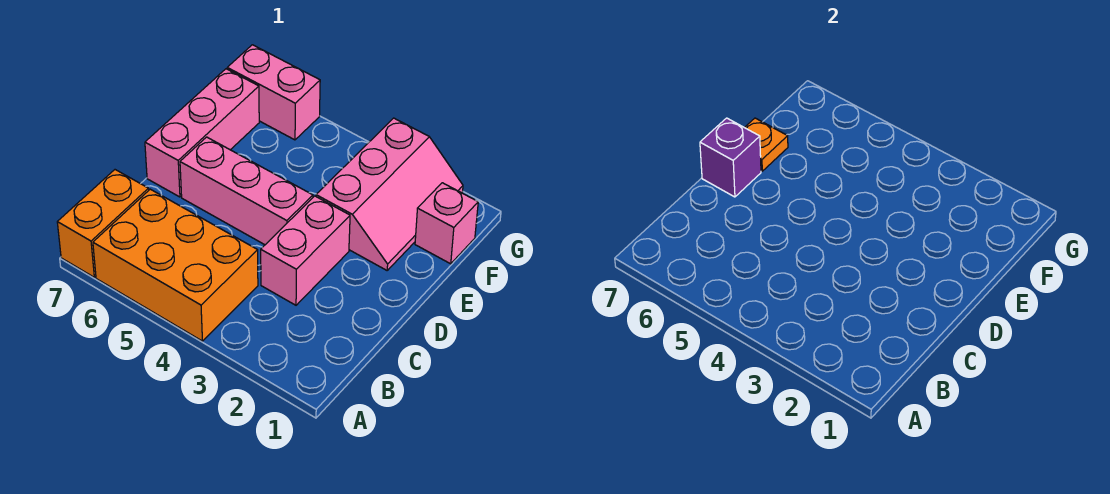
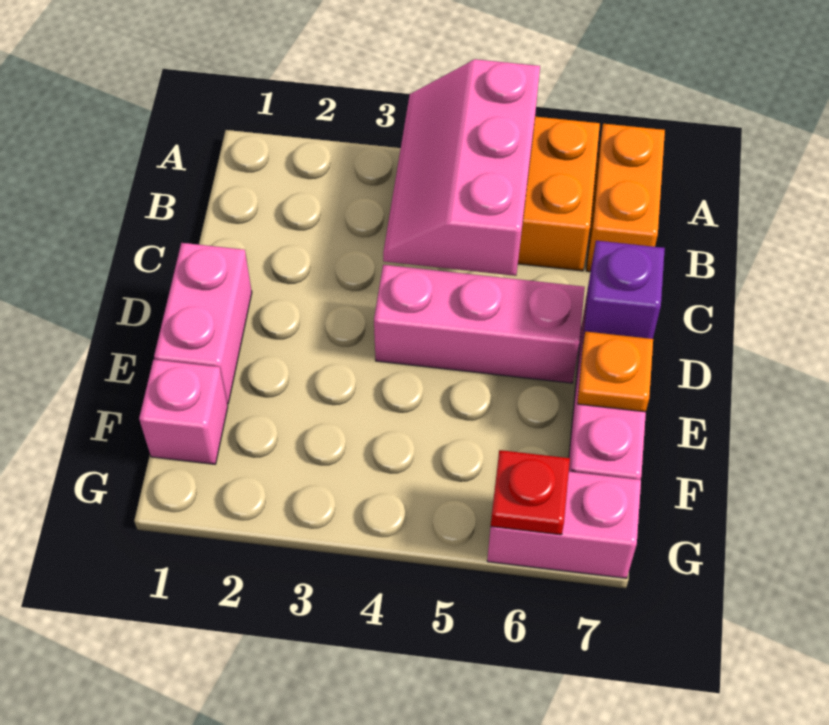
pink brick C3:D3 level 1 -> pink brick D1:E1 level 1
pink slope E2:G3 level 1 top 3 -> pink slope A4:C5 level 2 top 5
none -> red plate G6 level 2

